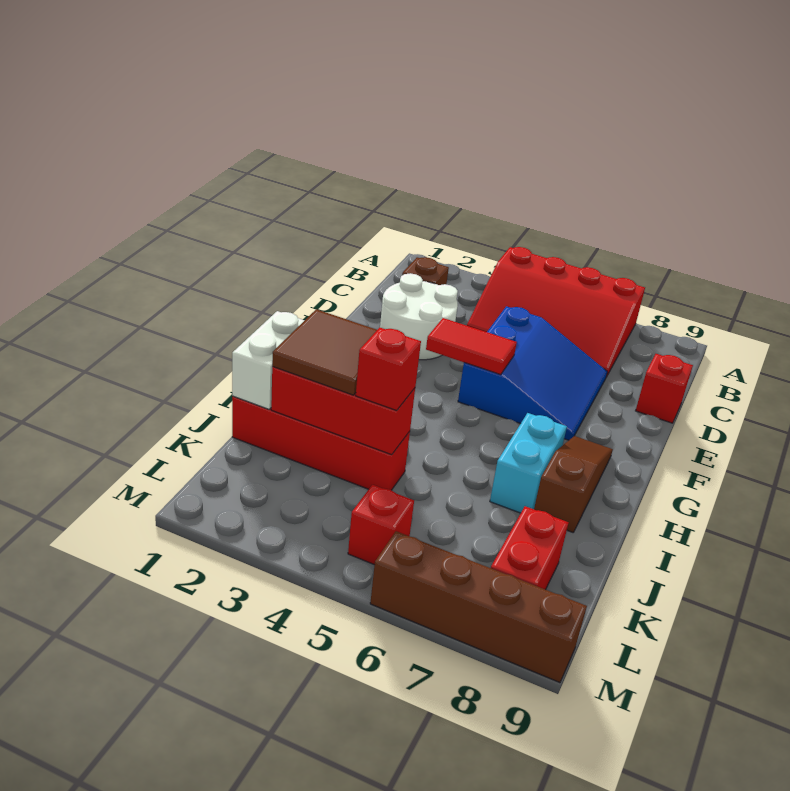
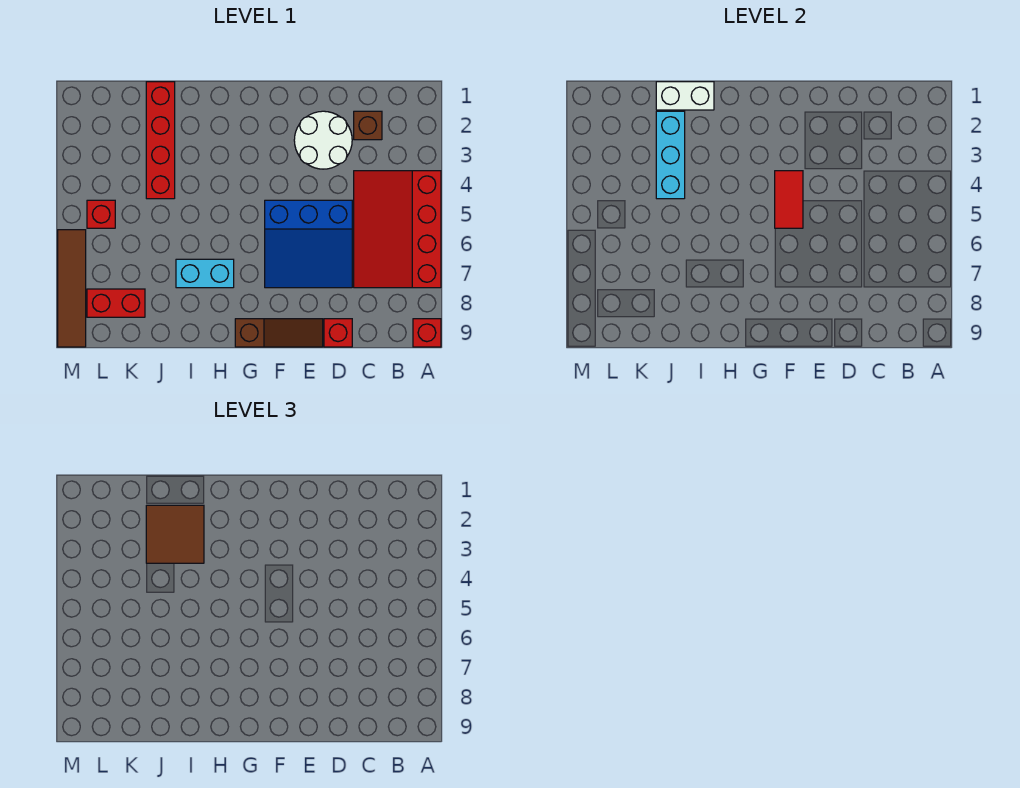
brown slope G8:I8 level 1 top I -> brown slope E9:G9 level 1 top G
red brick J2:J4 level 2 -> cyan brick J2:J4 level 2
red brick J4 level 3 -> red brick A9 level 1
brown brick M6:M9 level 1 -> brown tile M6:M9 level 1

